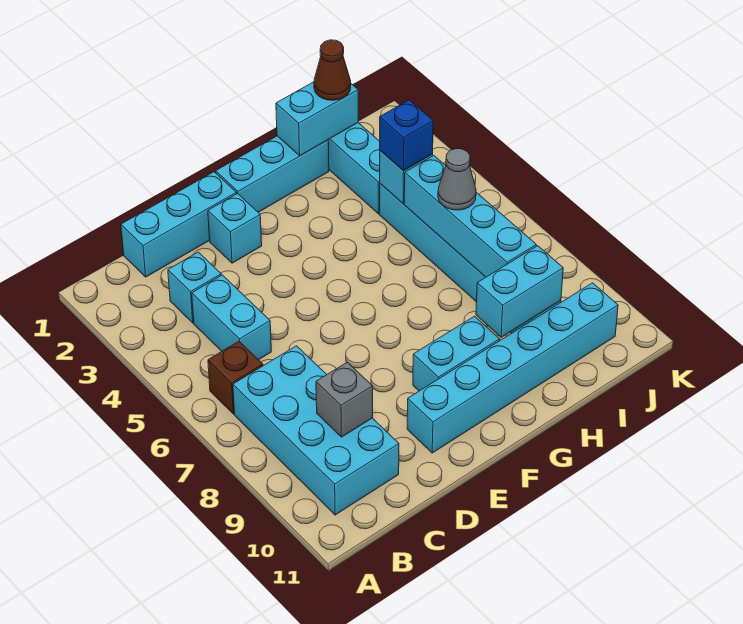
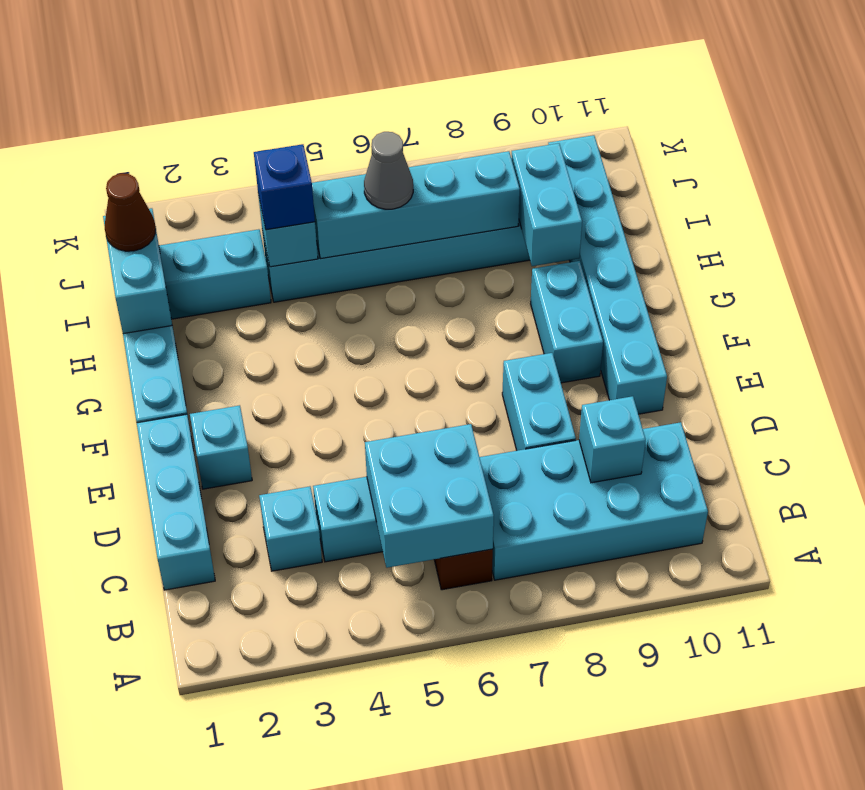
none -> cyan brick B5:C6 level 2
grey brick C9 level 2 -> cyan brick C9 level 2
none -> cyan brick D8:E8 level 1

